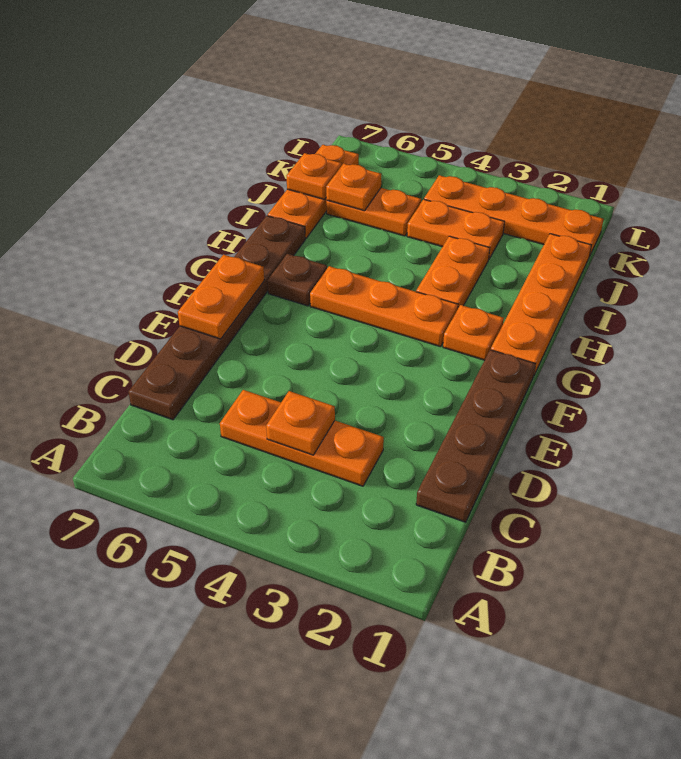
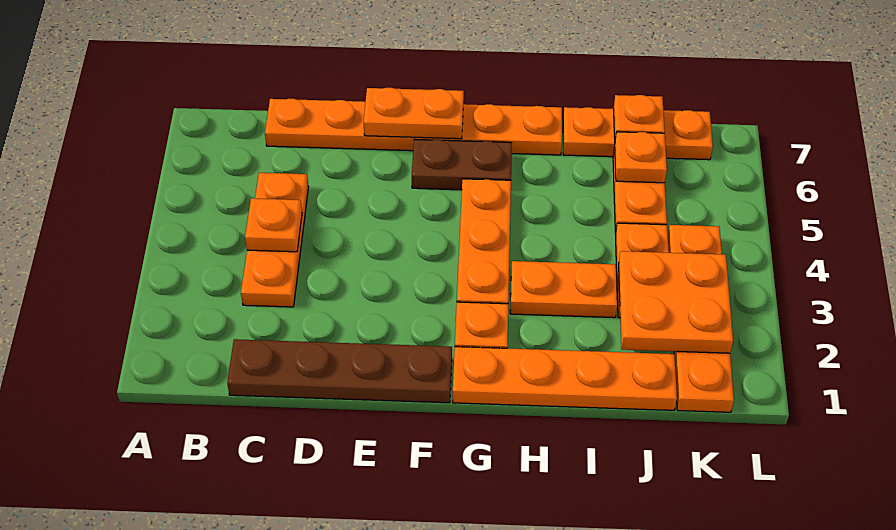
brown plate C7:H7 level 1 -> orange plate C7:H7 level 1
brown plate G6 level 1 -> brown plate F6:G6 level 1
none -> orange plate J2:K3 level 2

